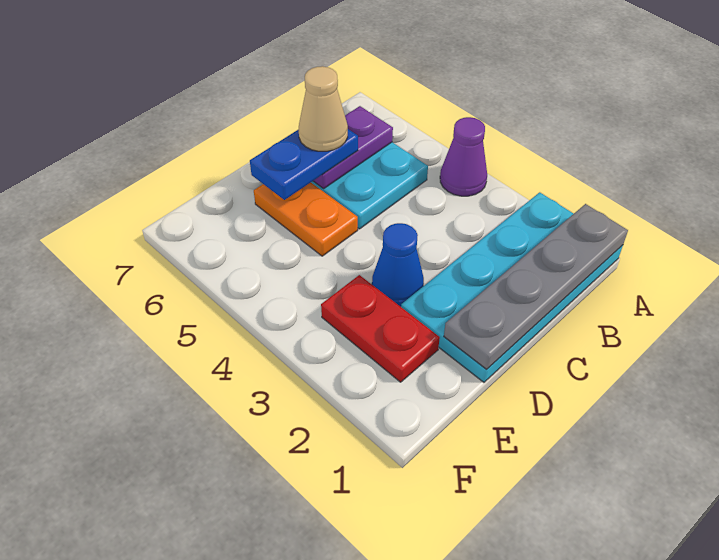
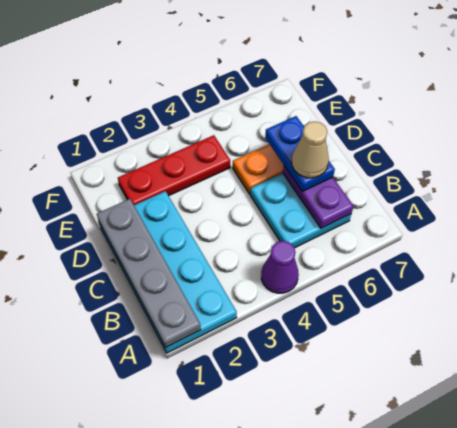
blue cone D3 level 1 -> none
red plate E2:E3 level 1 -> red plate E2:E4 level 1

